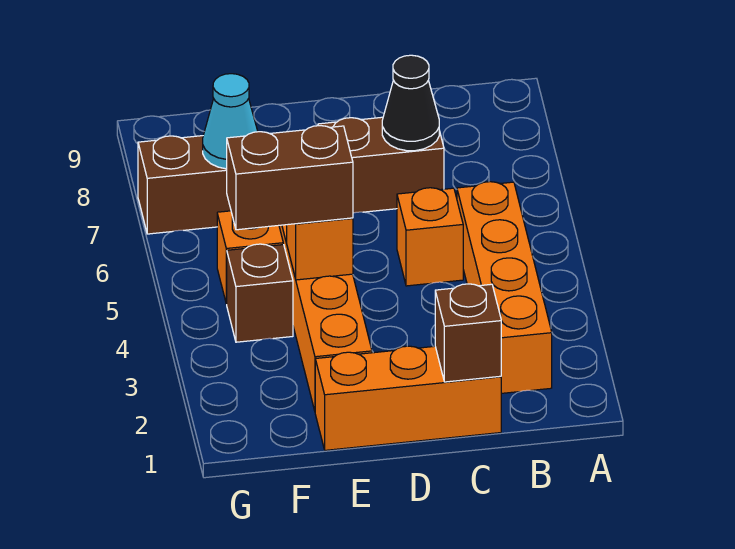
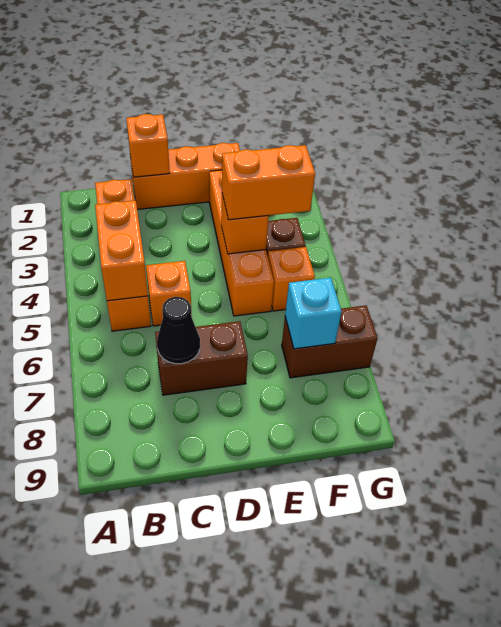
none -> orange brick B4:B5 level 2
brown brick C1 level 2 -> orange brick C1 level 2
brown brick E4:F4 level 3 -> orange brick E4:F4 level 3
cyan cone F7 level 2 -> cyan brick F7 level 2

